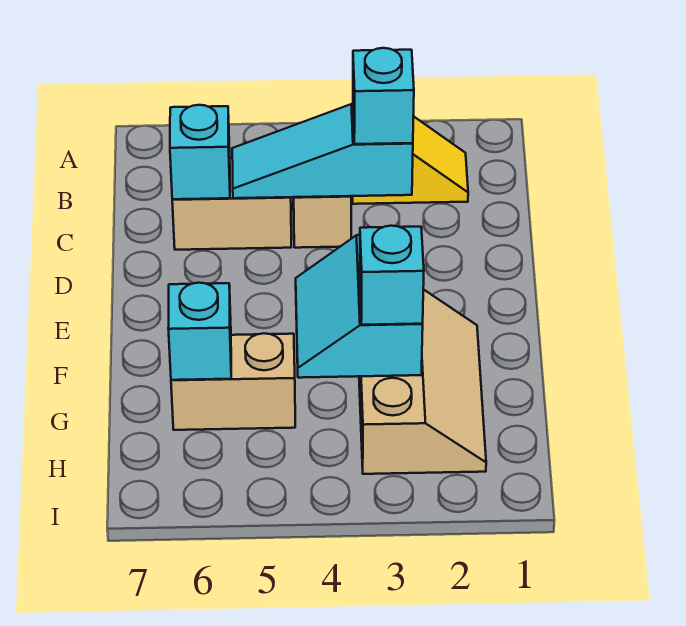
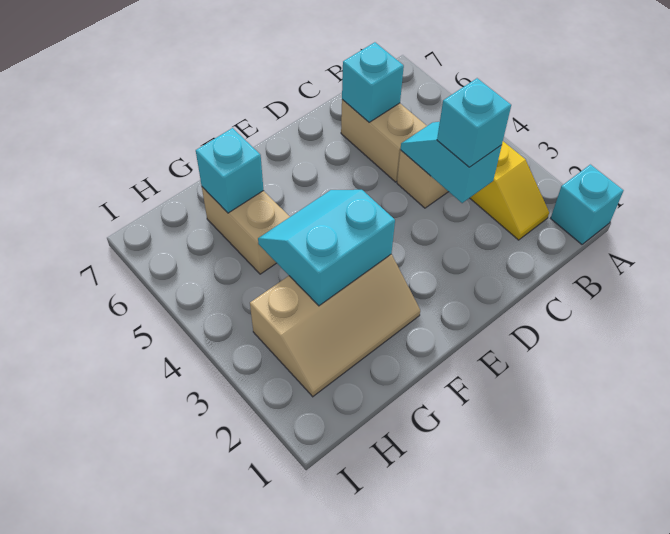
cyan slope C3:C5 level 2 top 3 -> cyan slope C3:C4 level 2 top 3
cyan brick G3 level 3 -> cyan brick A1 level 1

